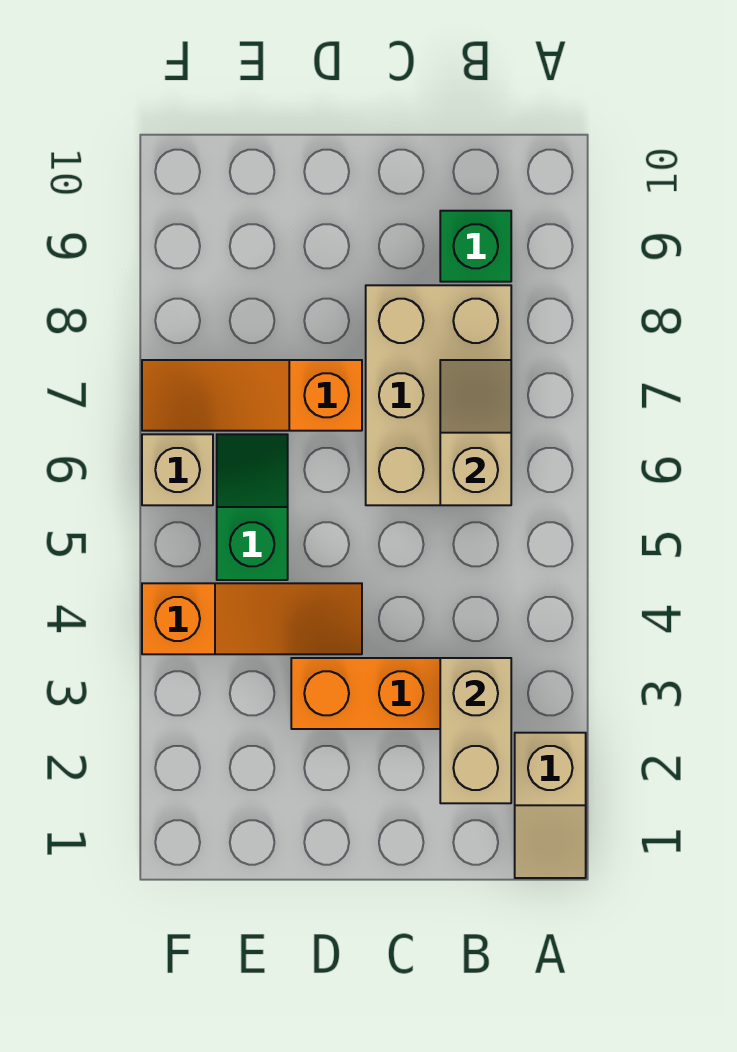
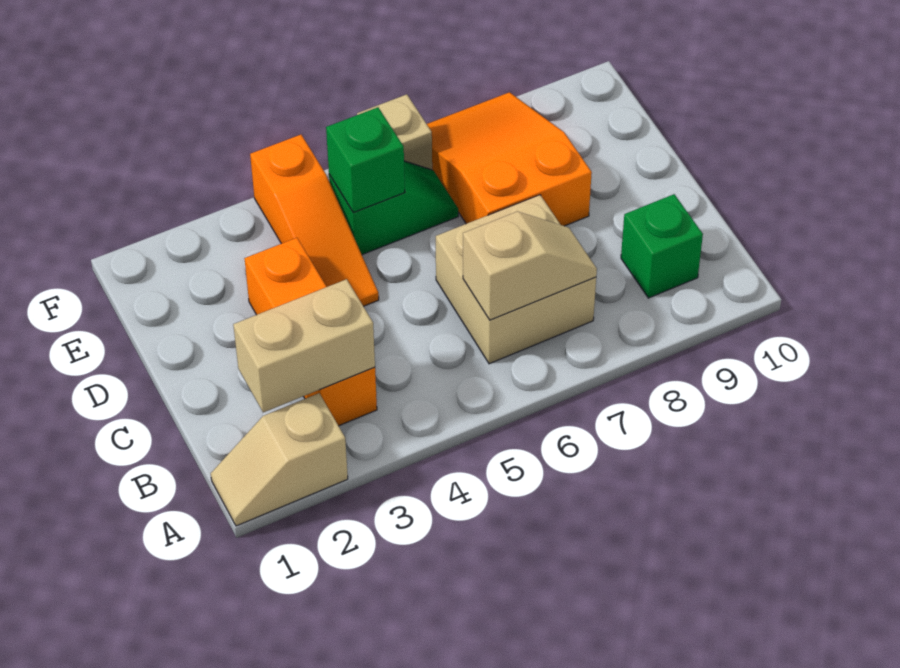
tan brick B6:C8 level 1 -> tan brick B6:C7 level 1
orange slope D7:F7 level 1 top D -> orange slope D7:F8 level 1 top D
none -> green brick E5 level 2

